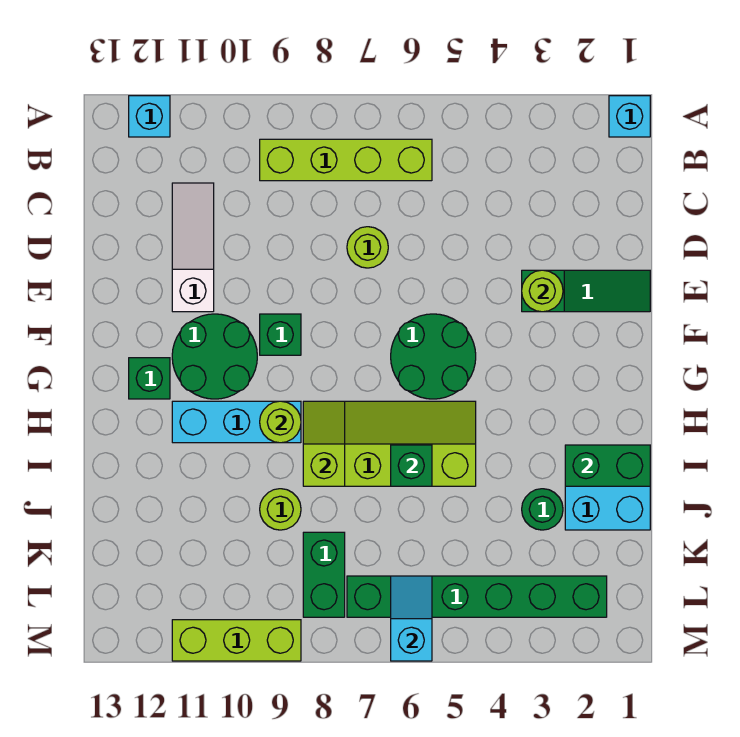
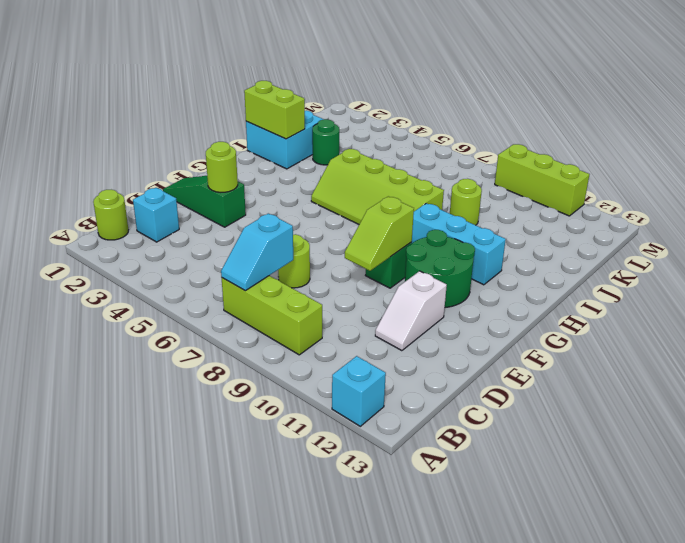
cyan brick A1 level 1 -> cyan brick C2 level 1
lime brick B6:B9 level 1 -> lime brick B7:B9 level 1
white slope C11:E11 level 1 top E -> white slope D11:E11 level 1 top E
green round brick F5:G6 level 1 -> none
green brick G12 level 1 -> none
lime slope H8:I8 level 2 top I -> lime slope E9:F9 level 2 top F
lime round brick H9 level 2 -> lime round brick B1 level 1
green brick I1:I2 level 2 -> lime brick I1:I2 level 2
green brick I6 level 2 -> none
green brick K8:L8 level 1 -> none
green brick L2:L7 level 1 -> none
cyan slope L6:M6 level 2 top M -> cyan slope B7:C7 level 2 top C

